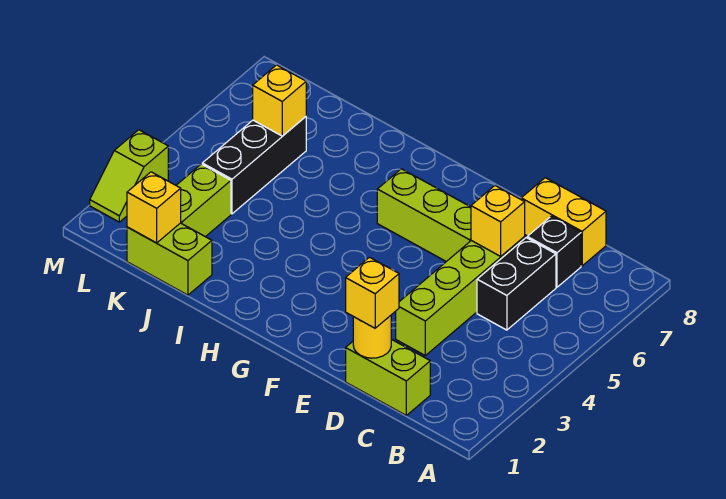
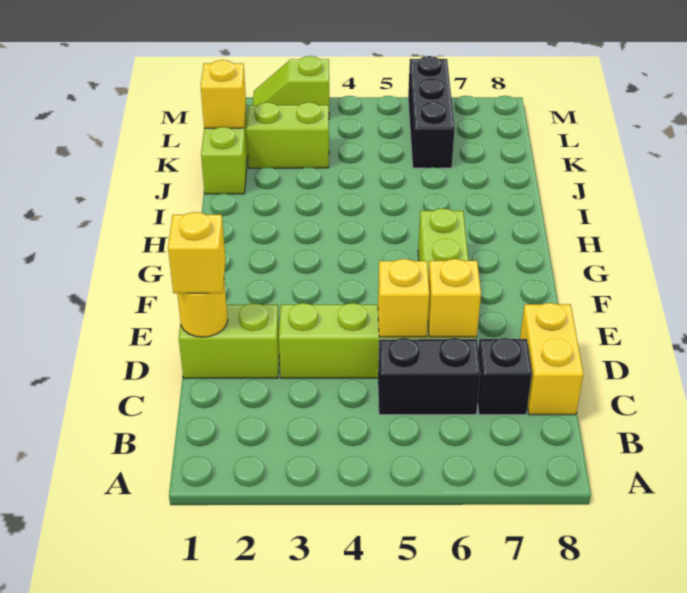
lime brick C1:D1 level 1 -> lime brick D1:D2 level 1
black brick K4:K6 level 1 -> black brick K6:M6 level 1
yellow brick K6 level 2 -> yellow brick D5 level 2

